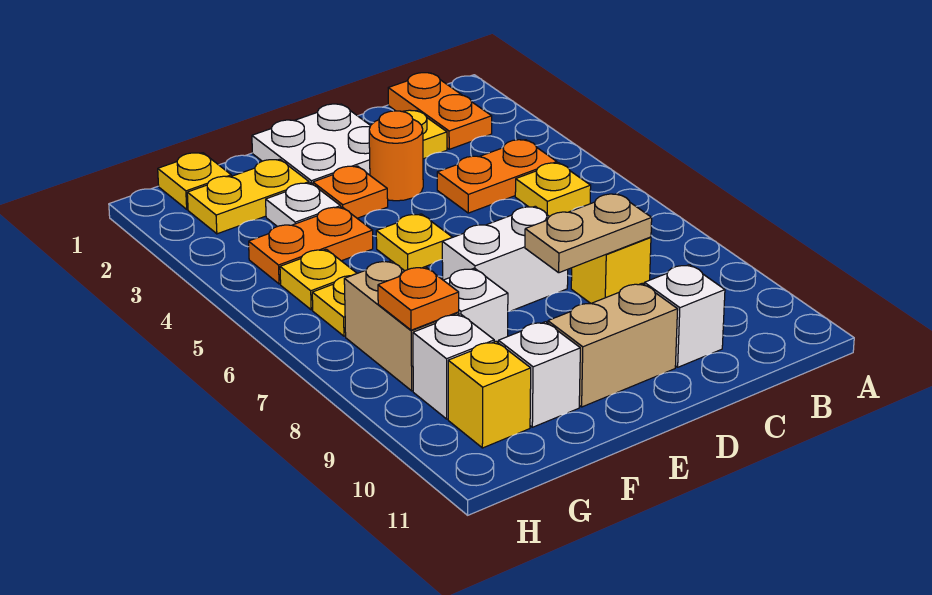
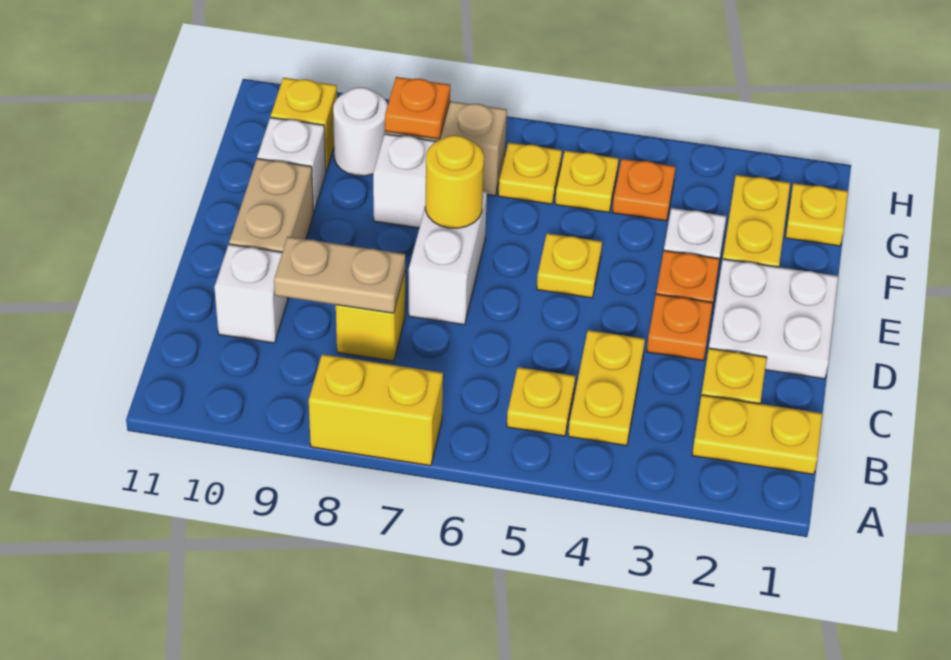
none -> yellow brick A7:A8 level 1
orange plate B1:B2 level 1 -> yellow plate B1:B2 level 1
orange plate B4:C4 level 1 -> yellow plate B4:C4 level 1
tan plate C8:D8 level 2 -> tan plate C8:C9 level 2
orange round brick D3 level 1 -> orange plate D3 level 1
none -> yellow round brick E7 level 2
orange plate F4:G4 level 1 -> orange plate G4 level 1
white brick G9 level 1 -> white round brick G9 level 1

